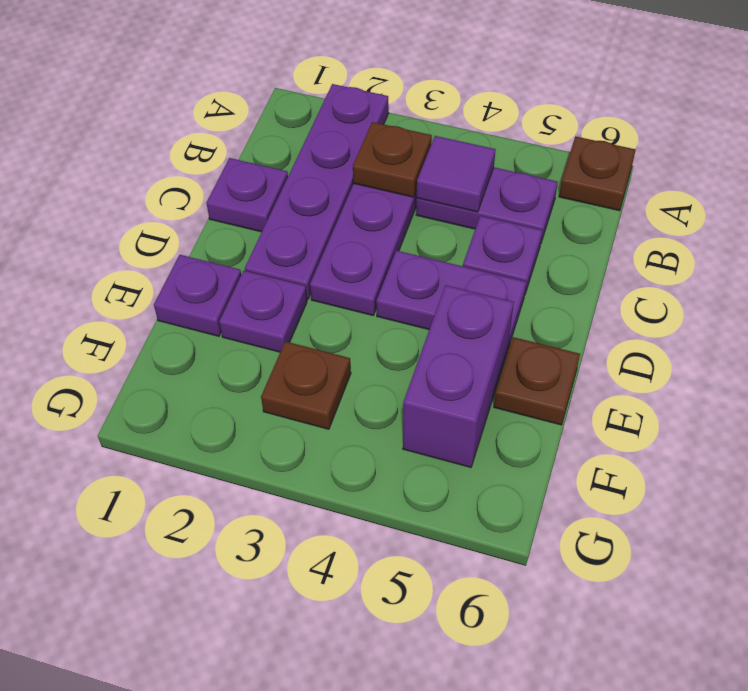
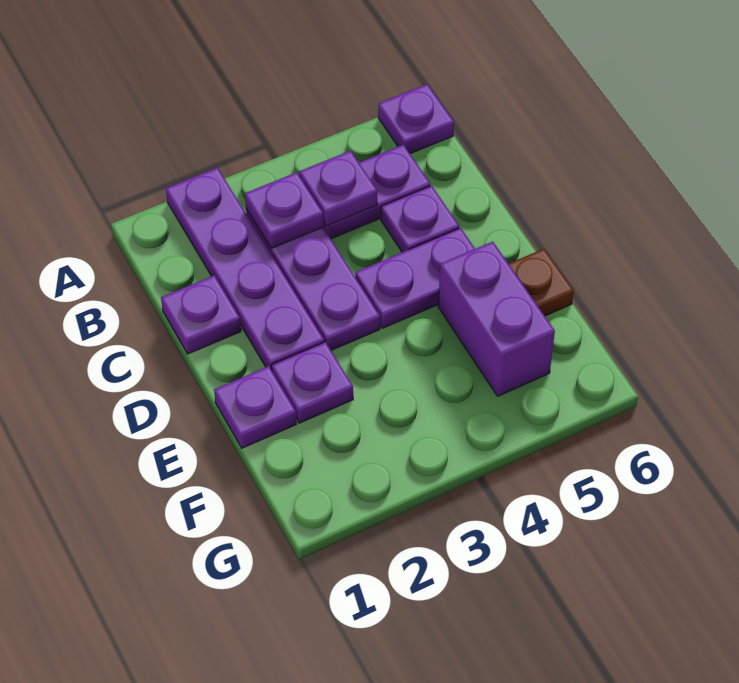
brown plate A6 level 1 -> purple plate A6 level 1
brown plate B3 level 2 -> purple plate B3 level 2
purple tile B4 level 2 -> purple plate B4 level 2
brown plate F3 level 1 -> none

